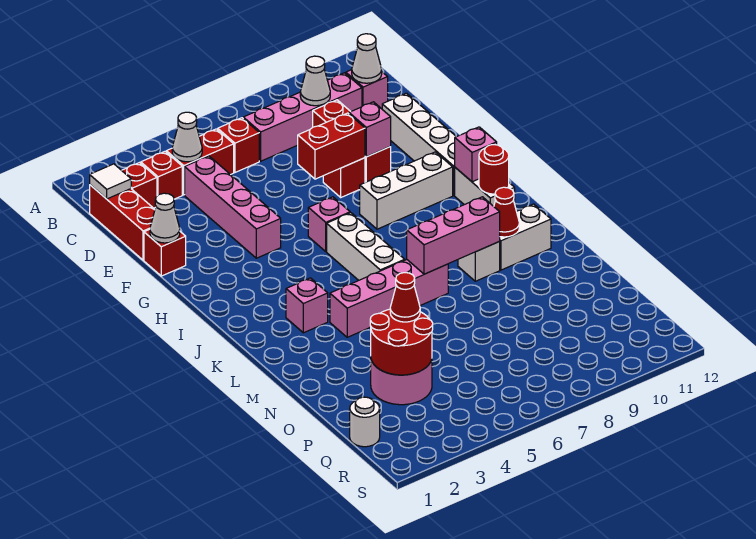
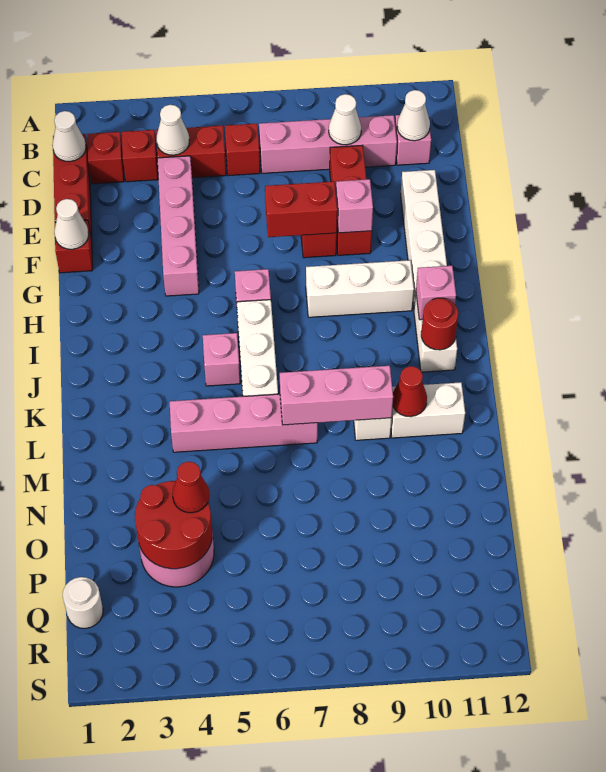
white tile C1 level 2 -> white cone C1 level 2
pink brick K3 level 1 -> pink brick J5 level 1

